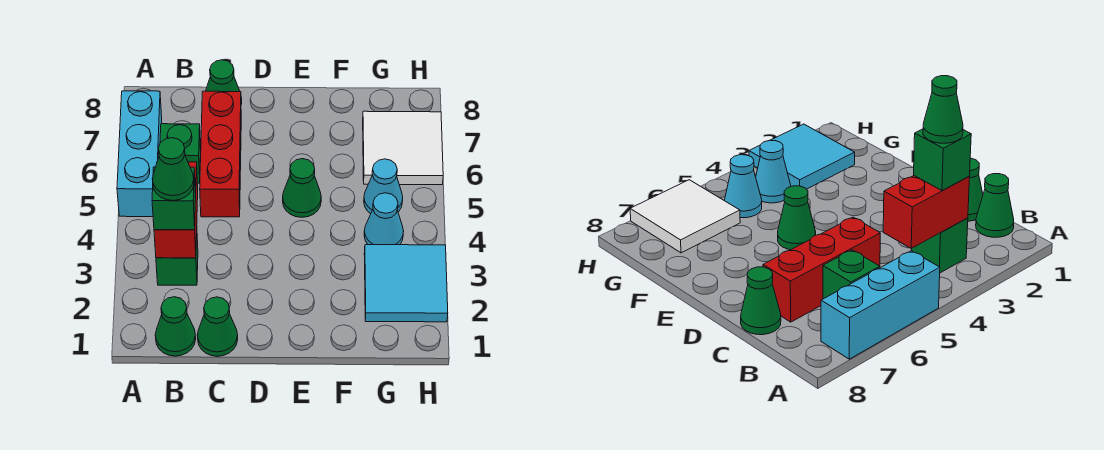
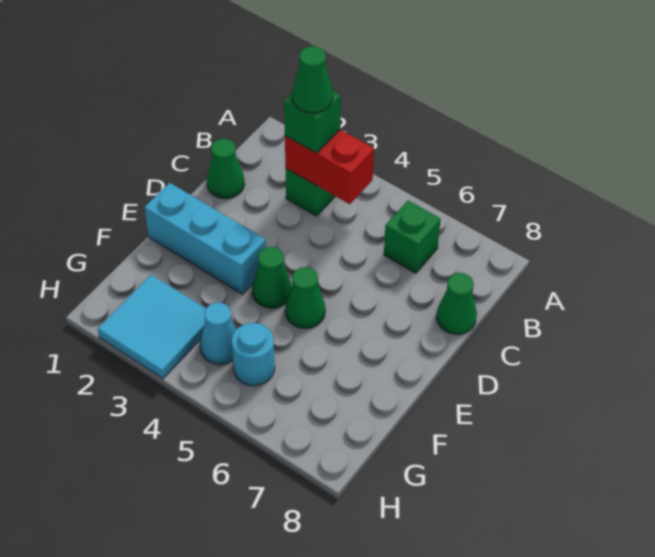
cyan brick A5:A7 level 1 -> cyan brick E1:E3 level 1
green cone B1 level 1 -> green cone E4 level 1
red brick C5:C7 level 1 -> none
cyan cone G5 level 1 -> cyan round brick G5 level 1
white tile G6:H7 level 1 -> none

